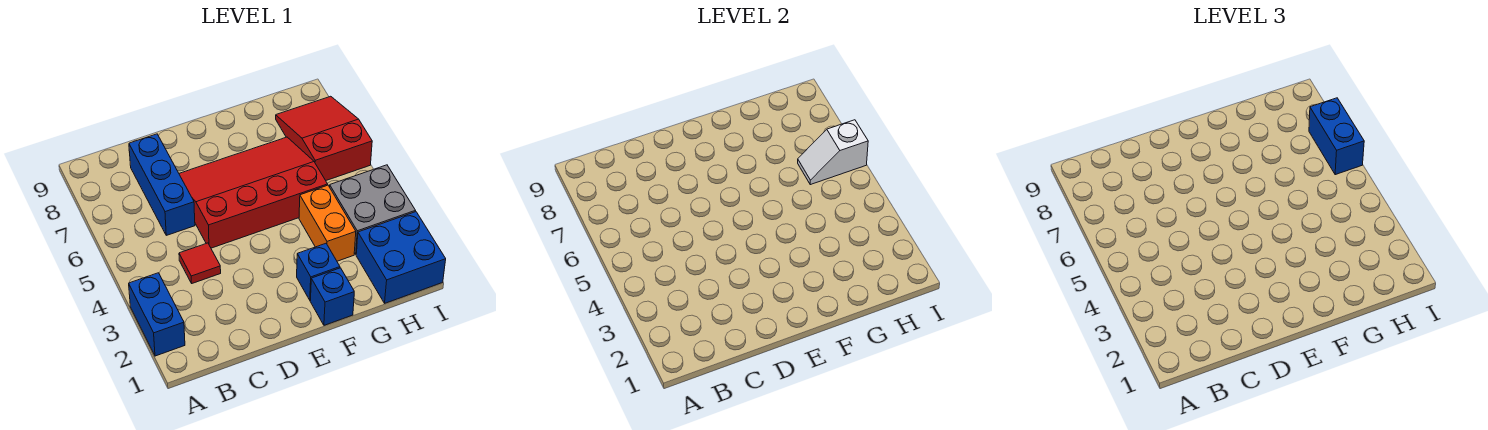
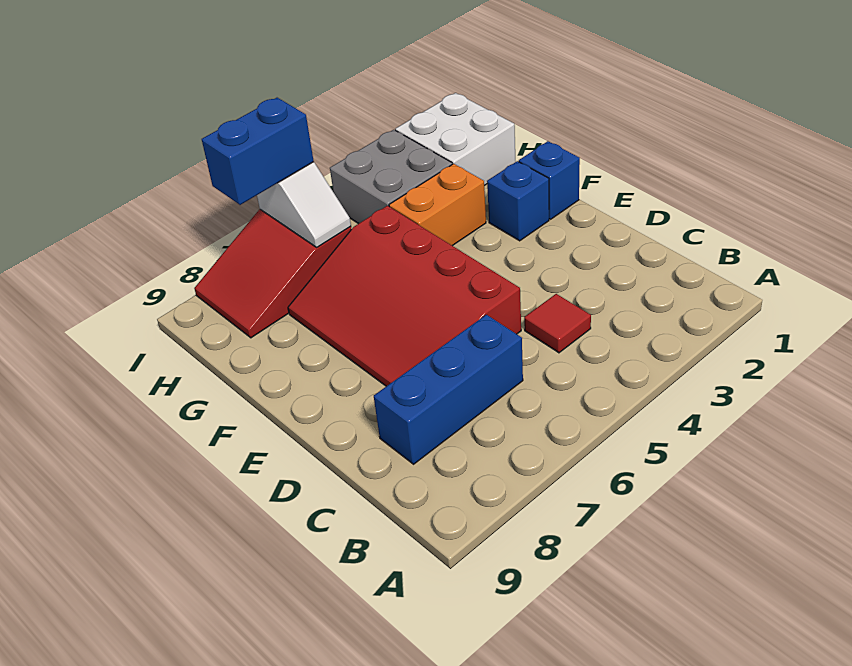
blue brick A2:A3 level 1 -> none
blue brick H1:I2 level 1 -> white brick H1:I2 level 1

